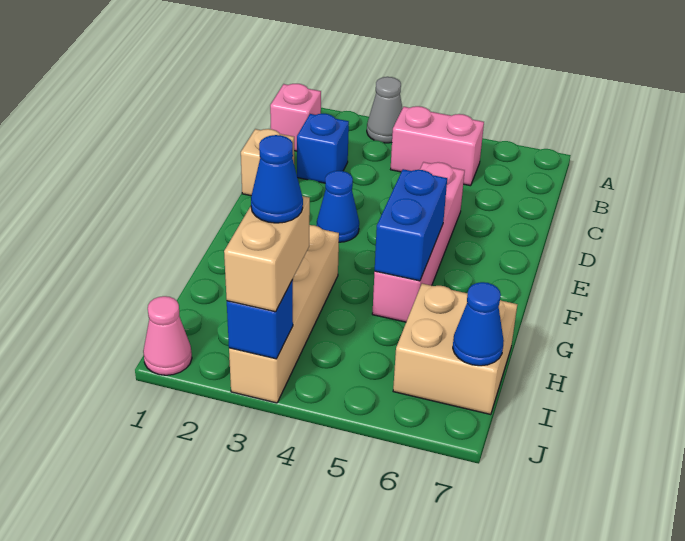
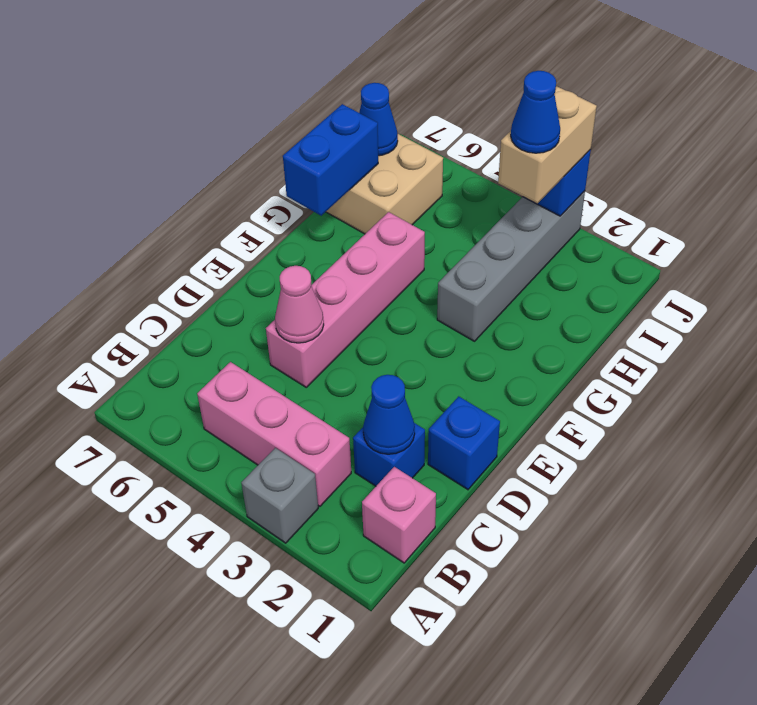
grey cone A3 level 1 -> grey brick A3 level 1
pink brick B4:B5 level 1 -> pink brick B3:B5 level 1
tan brick D1 level 1 -> blue brick D1 level 1
blue cone E3 level 1 -> blue cone C2 level 2
blue brick F5:G5 level 2 -> blue brick G7:H7 level 2
tan brick G3:J3 level 1 -> grey brick G3:J3 level 1
pink cone J1 level 1 -> pink cone D5 level 2

